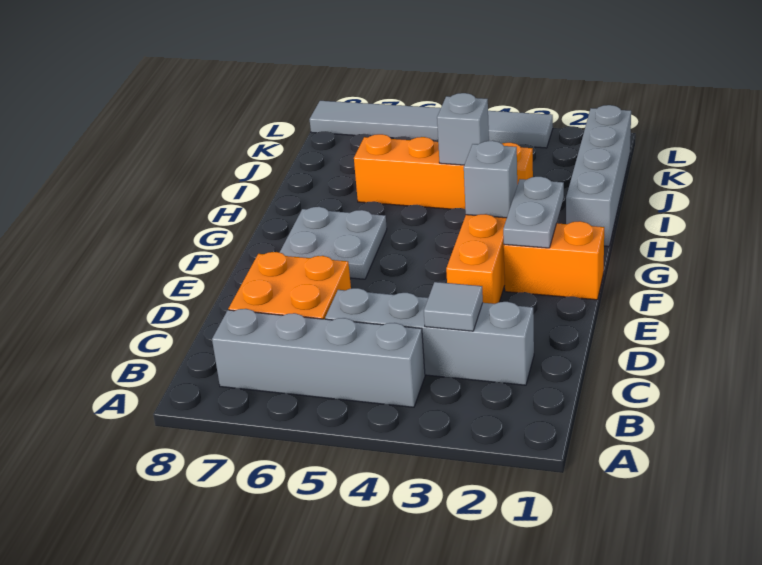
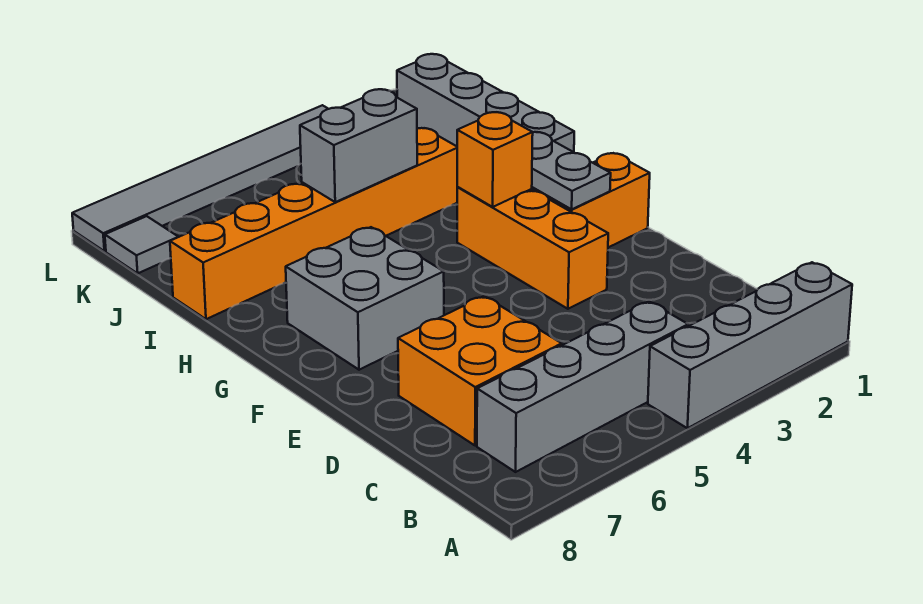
grey brick C2:C5 level 1 -> grey brick A1:A4 level 1
grey tile C3 level 2 -> grey tile K8 level 1
grey plate F6:G7 level 1 -> grey brick F6:G7 level 1
grey brick G3 level 2 -> orange brick G3 level 2
orange brick I3:I6 level 1 -> orange brick I3:I8 level 1
grey brick I4 level 2 -> grey brick I4:I5 level 2

